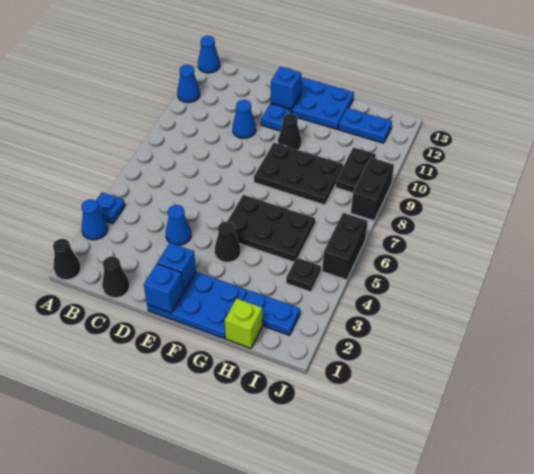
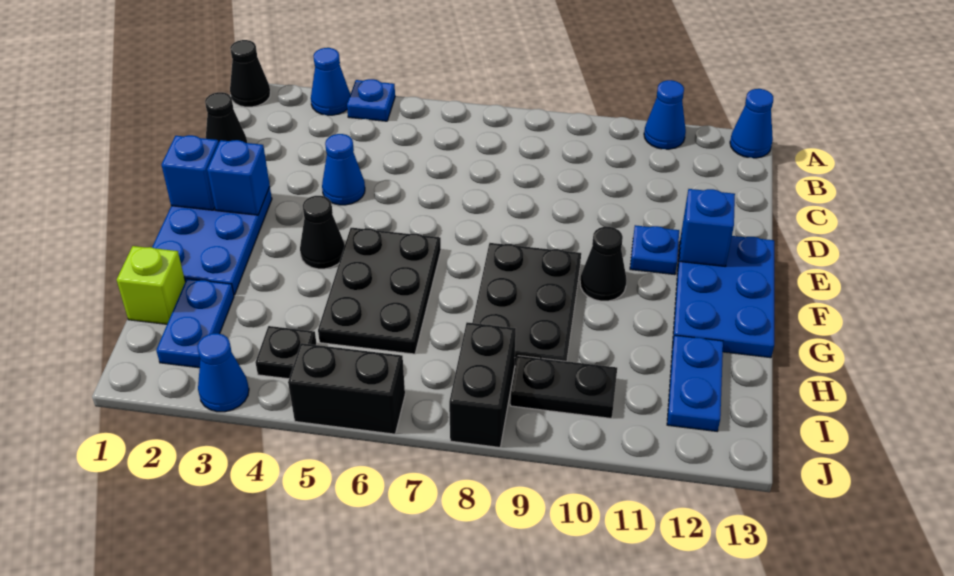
blue cone D10 level 1 -> blue cone J3 level 1
black brick J8:J9 level 1 -> black brick I8:J8 level 1

